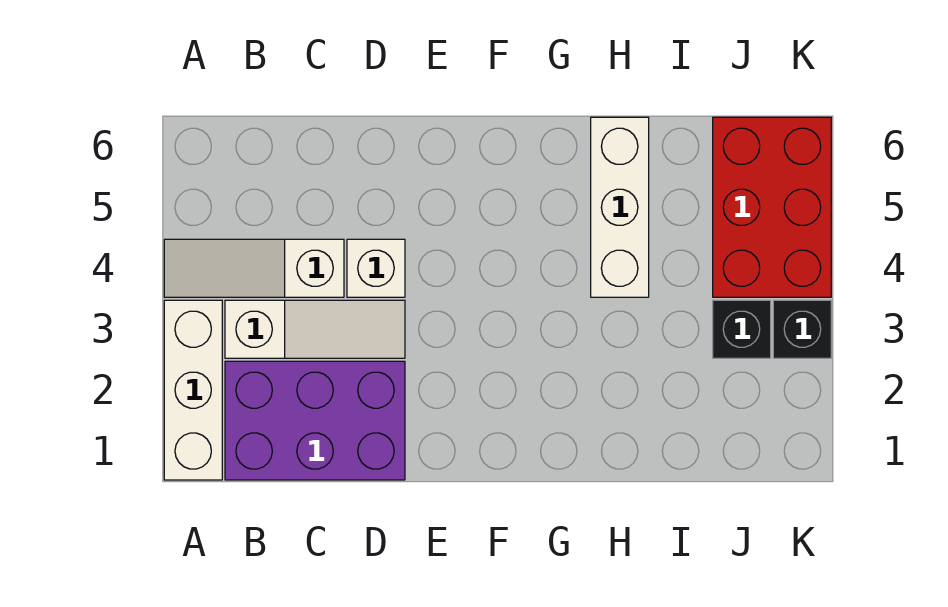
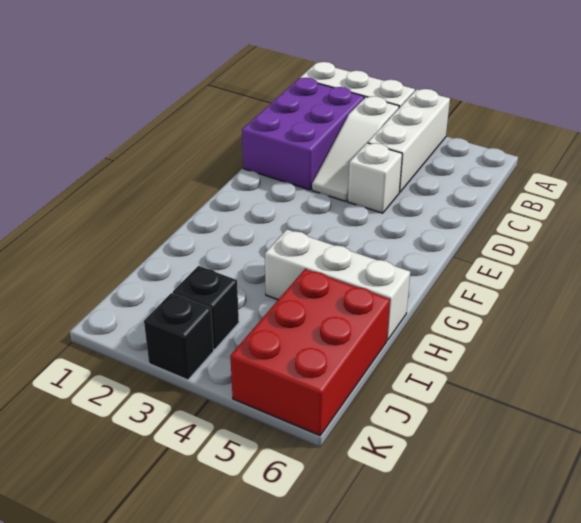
white slope A4:C4 level 1 top C -> white brick A4:C4 level 1
red brick J4:K6 level 1 -> red brick I5:K6 level 1

